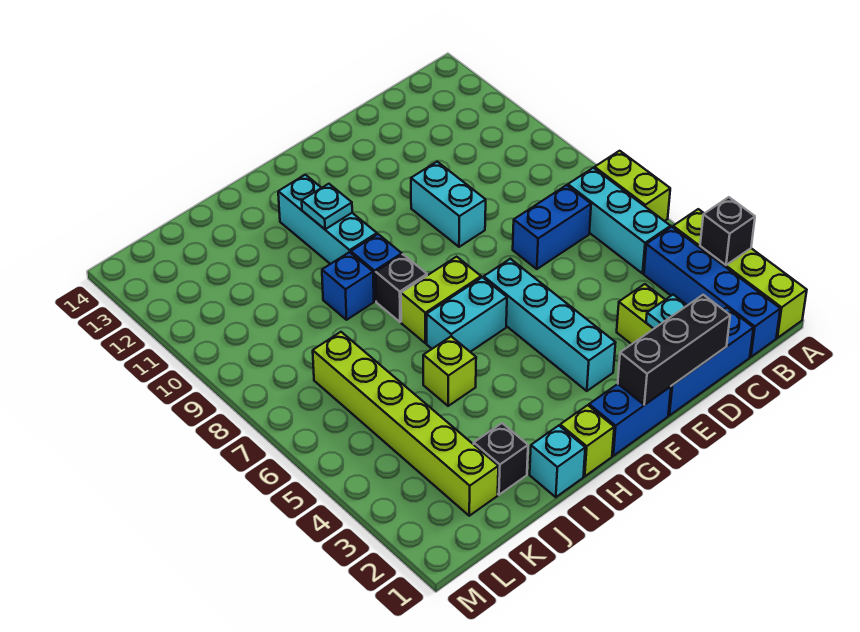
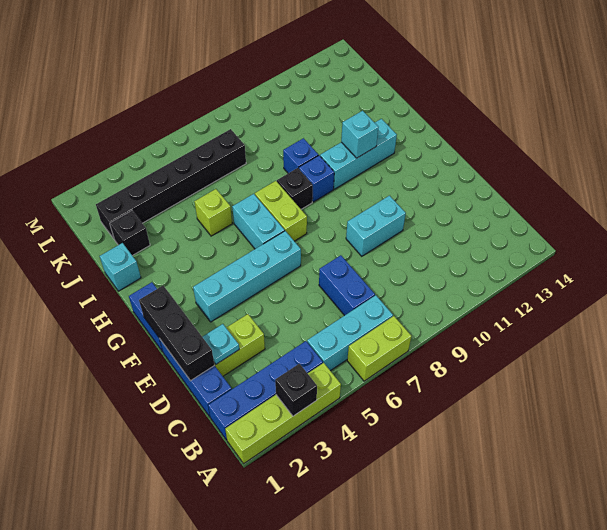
lime brick H1 level 1 -> none
cyan plate H11 level 2 -> cyan brick H11 level 2
lime brick K2:K7 level 1 -> black brick K2:K7 level 1

